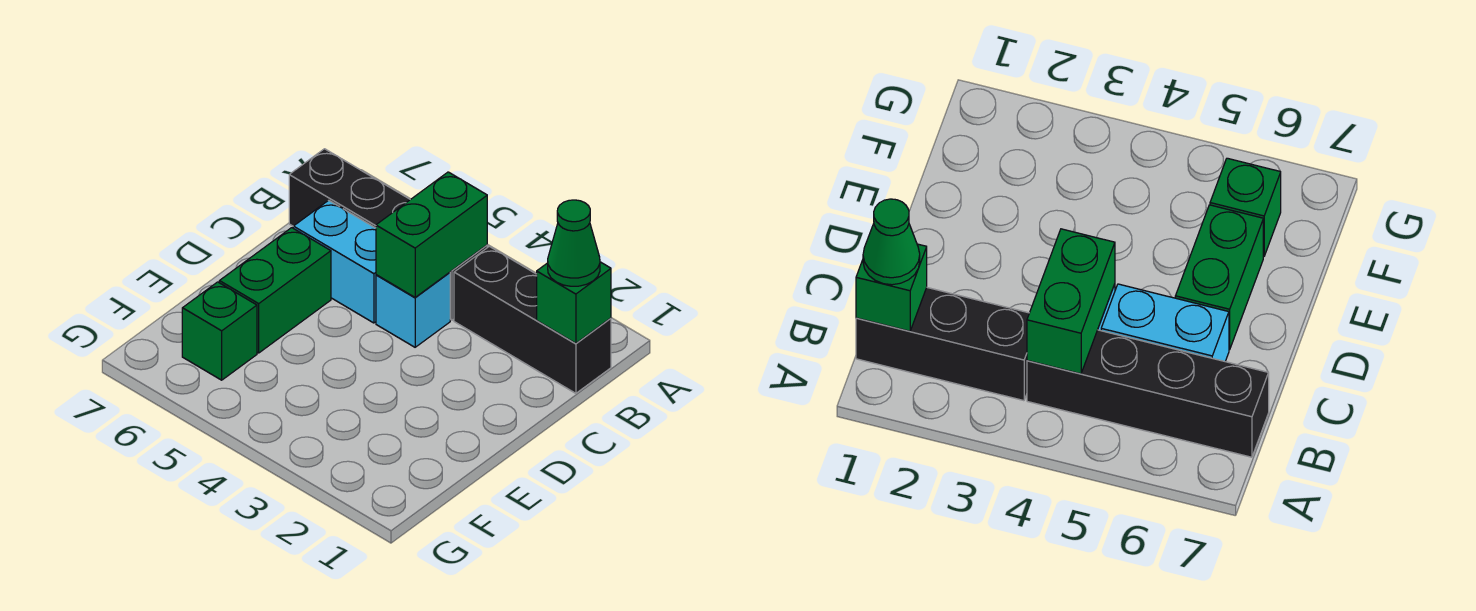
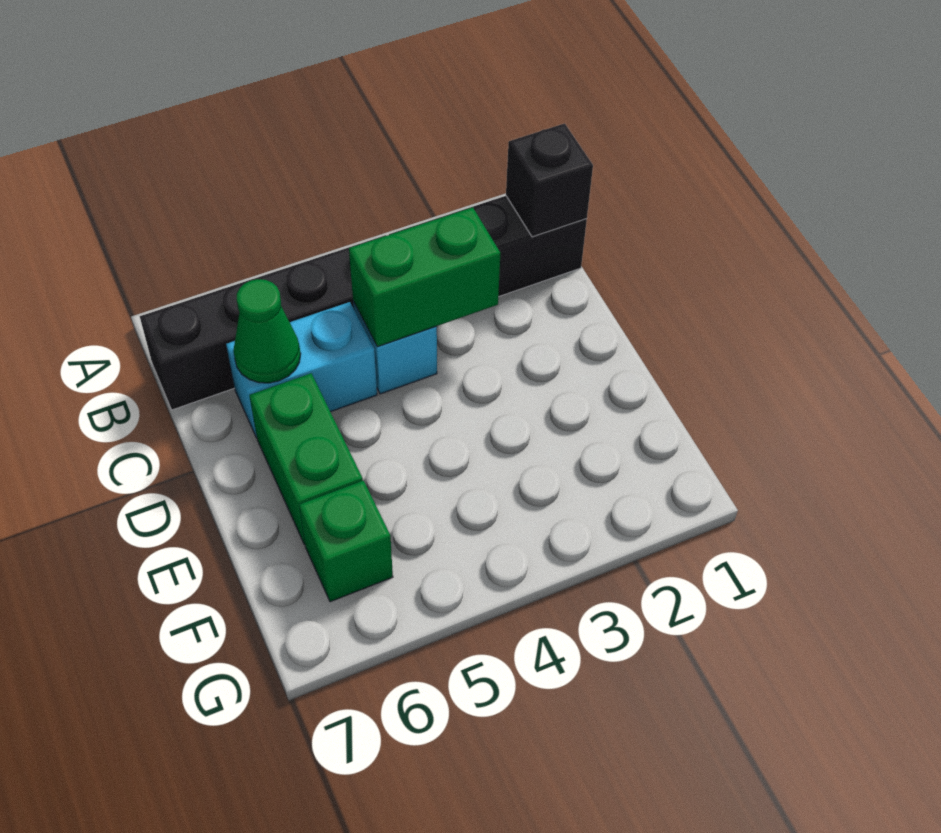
green brick B1 level 2 -> black brick B1 level 2
green cone B1 level 3 -> green cone C6 level 2
green brick B4:C4 level 2 -> green brick C3:C4 level 2

